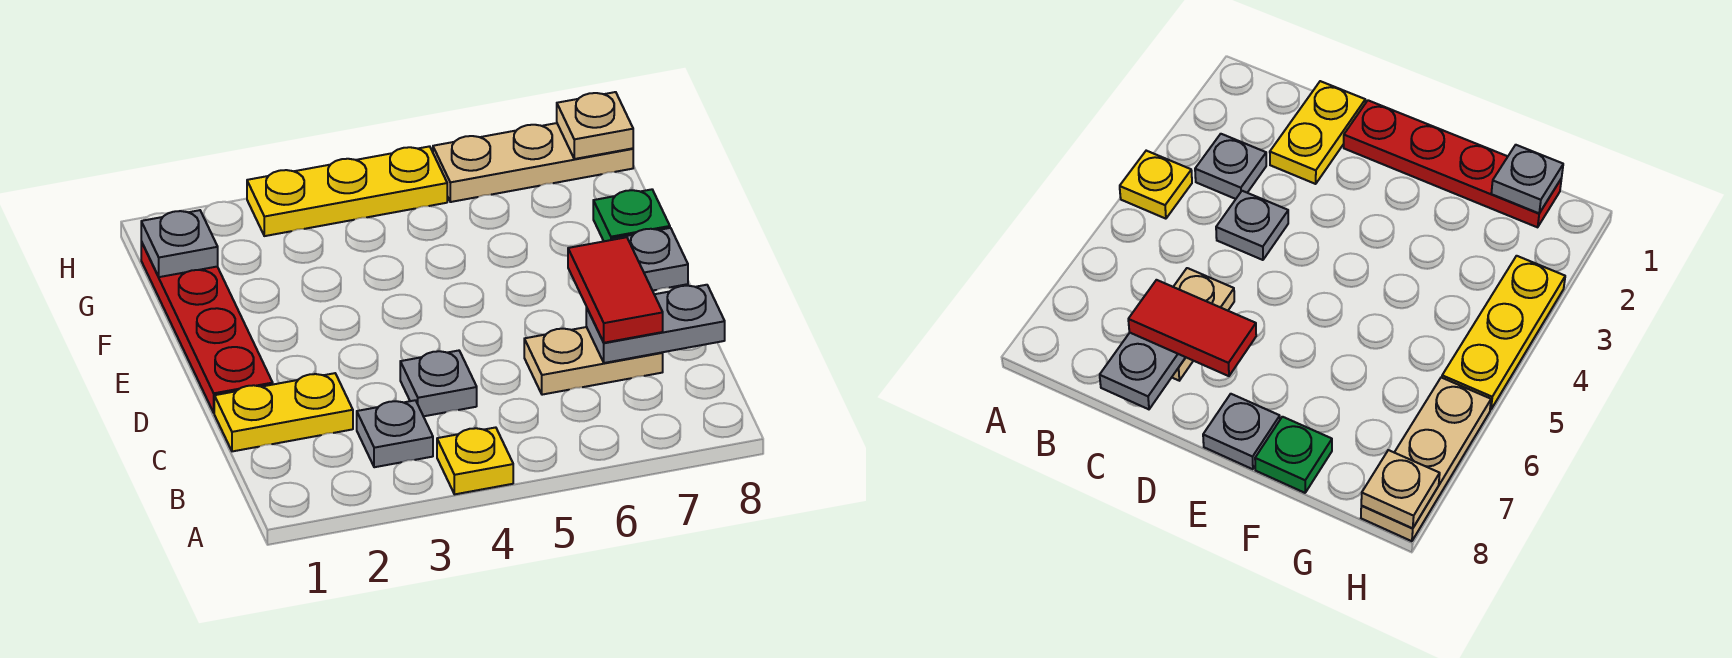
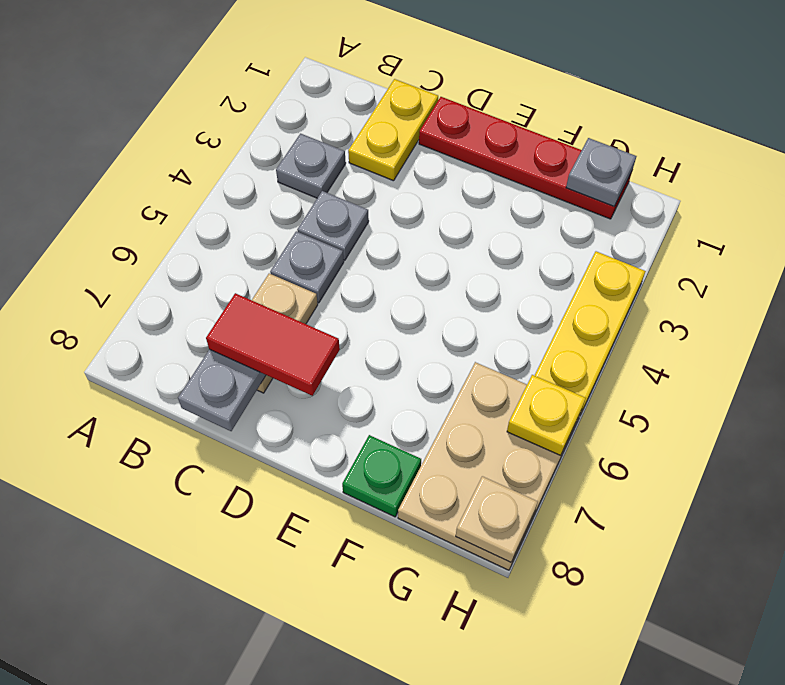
yellow plate A4 level 1 -> yellow plate H6 level 2
grey plate E8 level 1 -> grey plate C5 level 1
tan plate H6:H8 level 1 -> tan plate G6:H8 level 1

